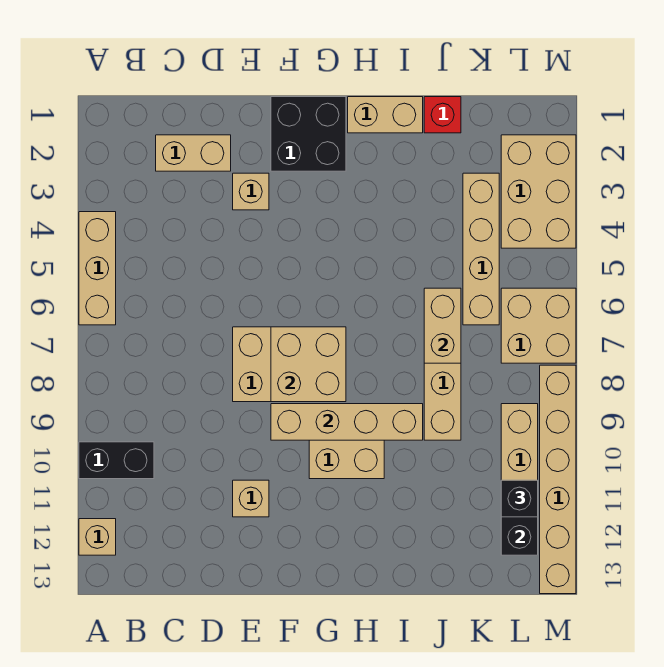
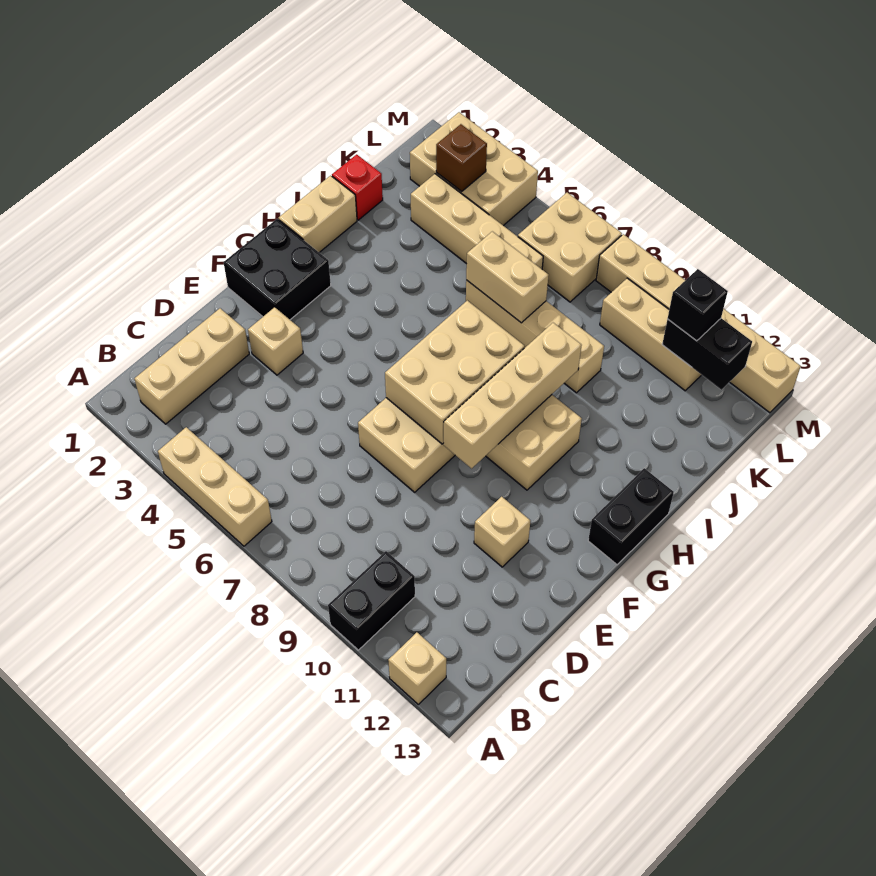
tan brick C2:D2 level 1 -> tan brick B2:D2 level 1
tan brick F7:G8 level 2 -> tan brick F7:H8 level 2
none -> black brick G13:H13 level 1
none -> brown brick L3 level 2

